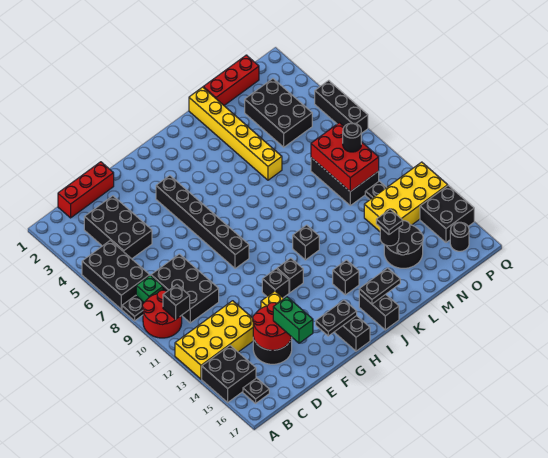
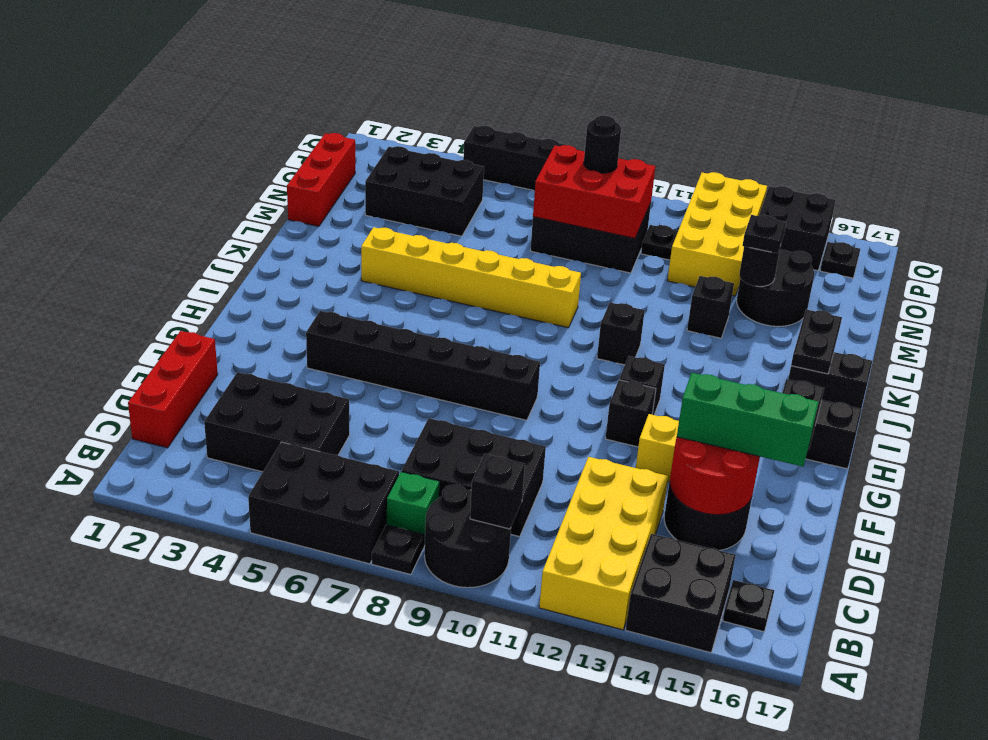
red round brick A9:B10 level 1 -> black round brick A9:B10 level 1
green brick E15:E16 level 3 -> green brick E14:E16 level 3
black brick J14 level 1 -> black brick L13 level 1
yellow brick L1:L6 level 1 -> yellow brick K4:K9 level 1
black round brick P16 level 1 -> black plate P16 level 1

